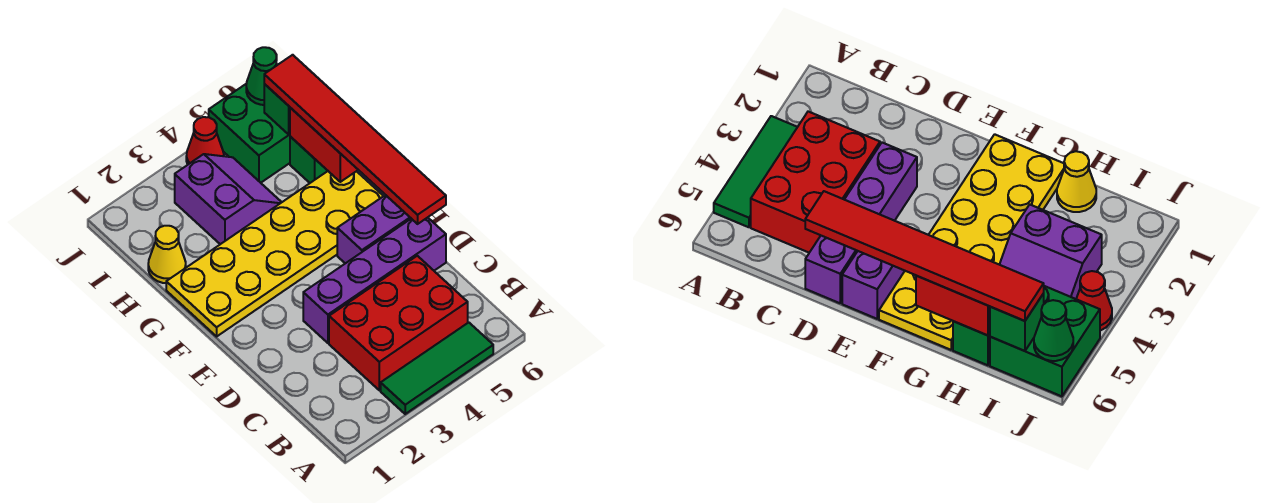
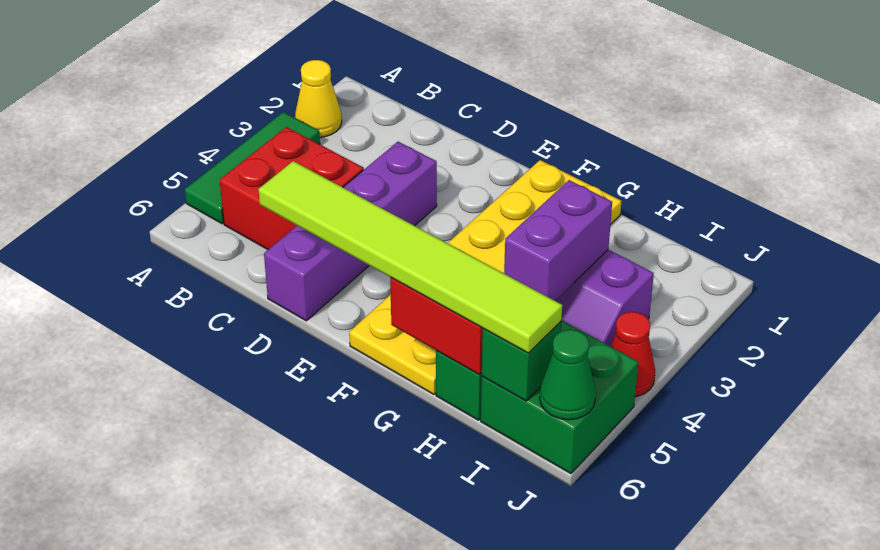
red brick B3:C5 level 1 -> red brick B4:C5 level 1
red tile D6:I6 level 3 -> lime tile D6:I6 level 3
purple brick E5:E6 level 1 -> purple brick H3:H4 level 2
yellow cone H1 level 1 -> yellow cone A2 level 1

